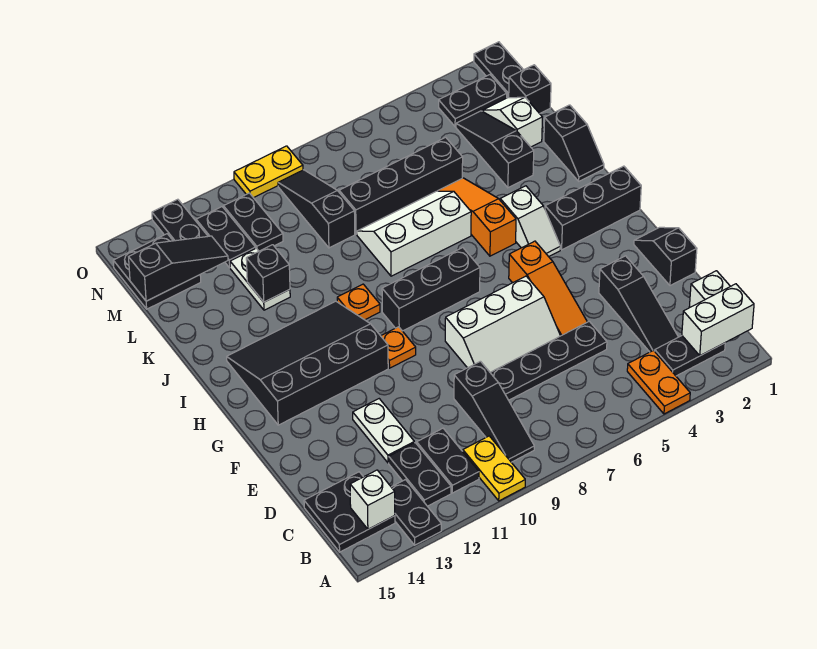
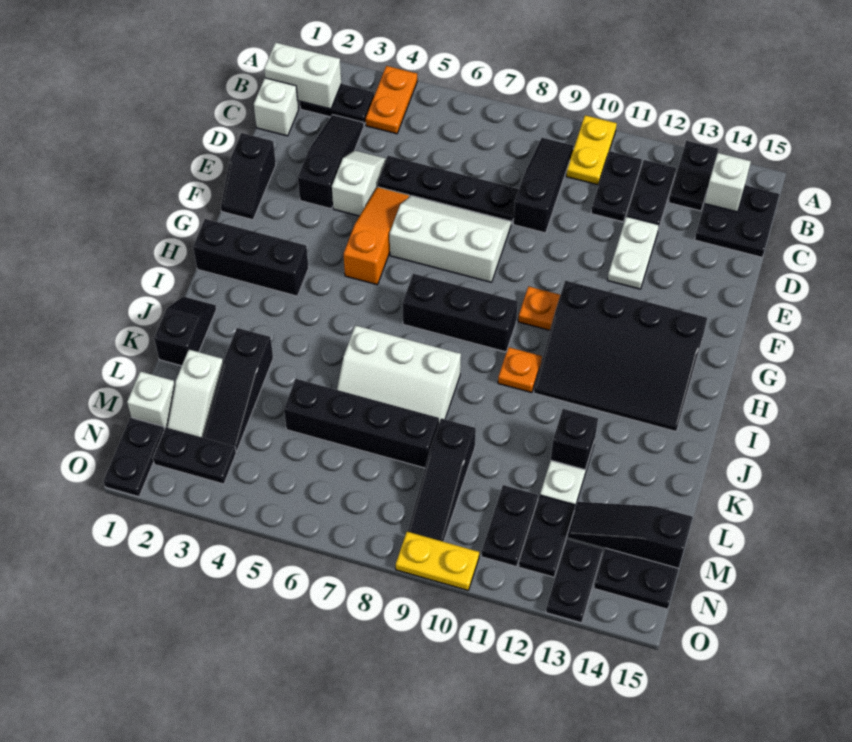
white slope H4:I4 level 1 top I -> white slope D4:E4 level 1 top E
orange slope I5:K5 level 1 top I -> none
black brick M1 level 1 -> white brick M1 level 1

